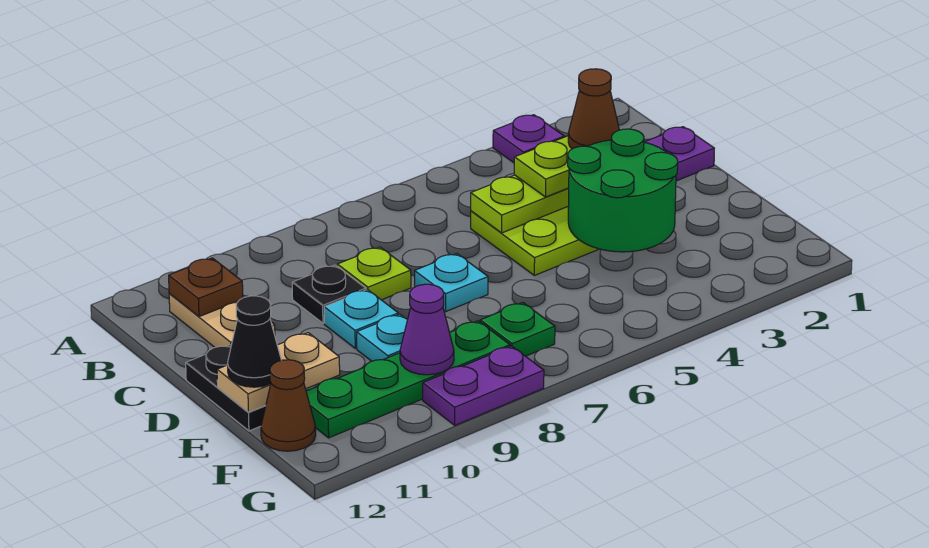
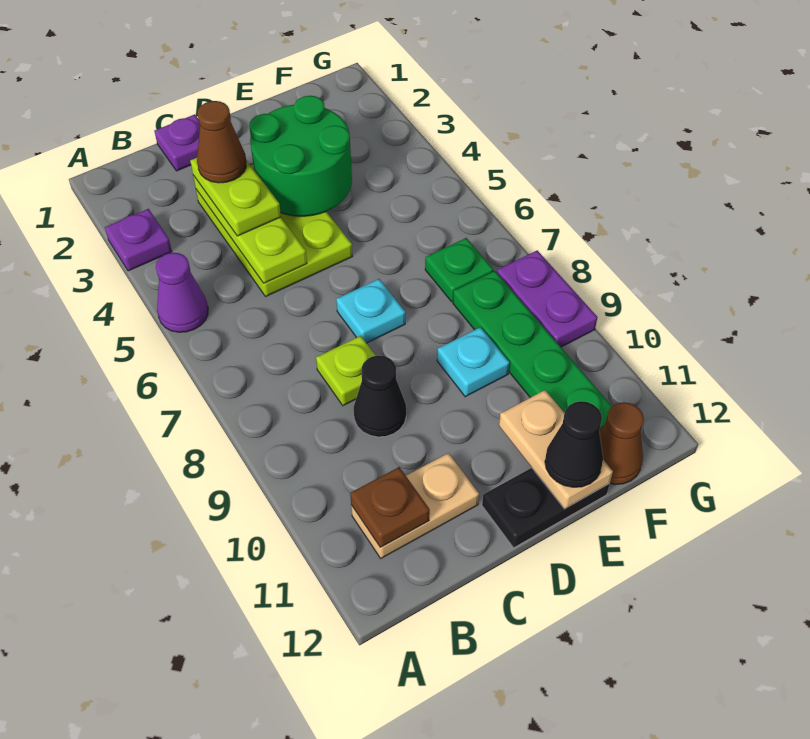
black plate C9 level 1 -> black cone C9 level 1
cyan plate D9 level 1 -> none
purple cone F9 level 2 -> purple cone A5 level 1

